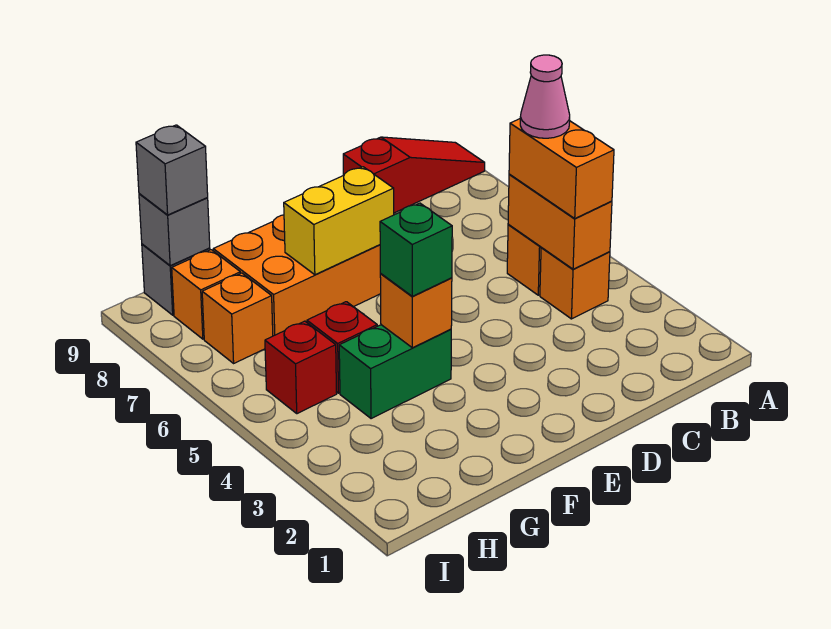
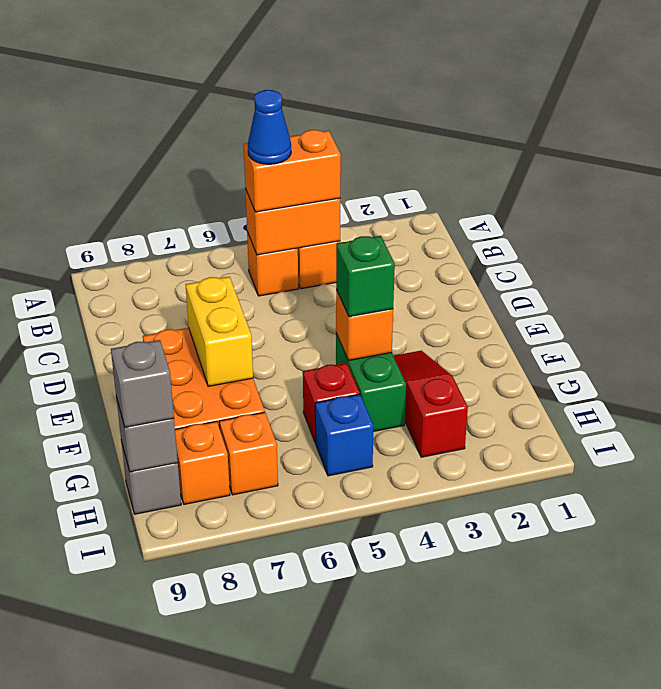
red slope A9:C9 level 1 top C -> red slope F3:H3 level 1 top H
pink cone B5 level 4 -> blue cone B5 level 4
red brick H5 level 1 -> blue brick H5 level 1

